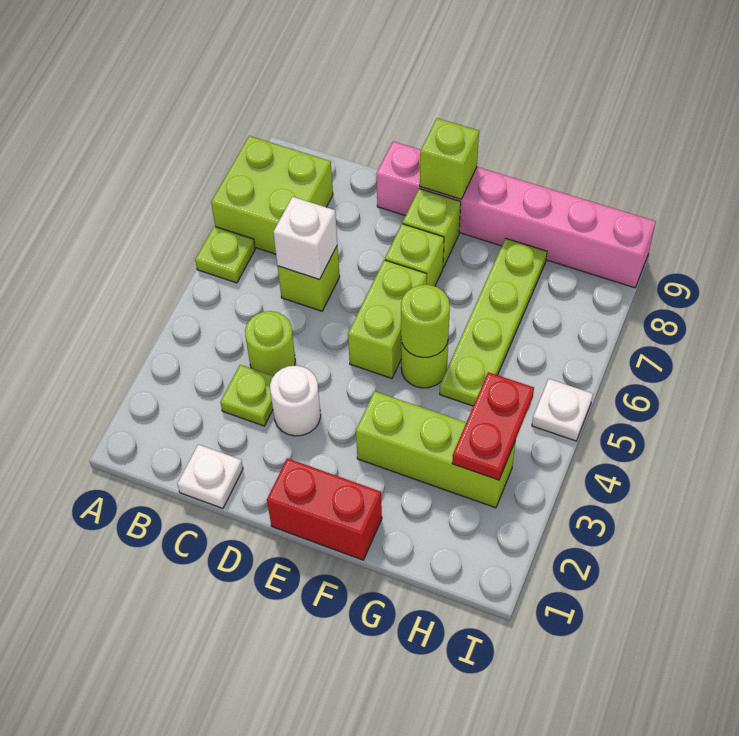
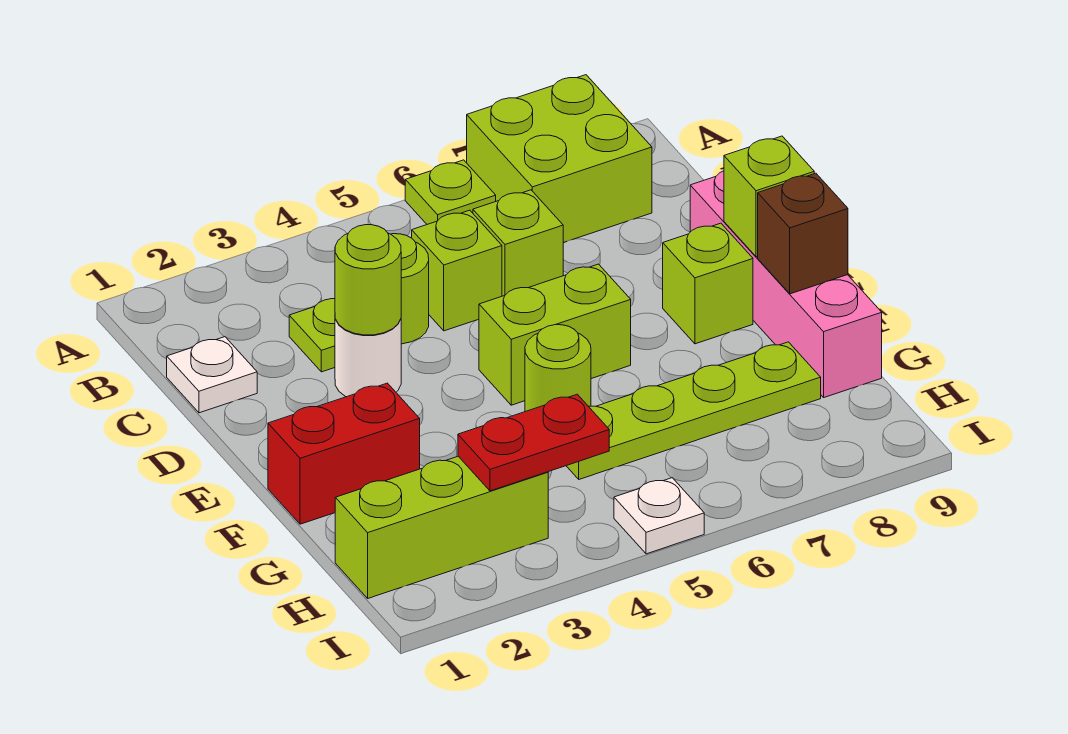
white brick C6 level 2 -> none
pink brick D9:I9 level 1 -> pink brick D9:G9 level 1
red brick E1:F1 level 1 -> red brick F1:F2 level 1
lime brick E7 level 1 -> lime brick C5 level 1
lime brick F3:H3 level 1 -> lime brick H1:H3 level 1
lime round brick F5 level 2 -> lime round brick D3 level 2
none -> brown brick F9 level 2

